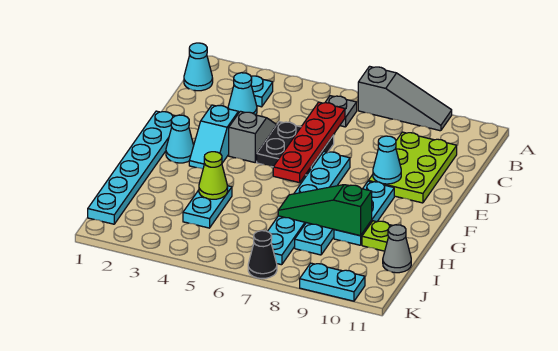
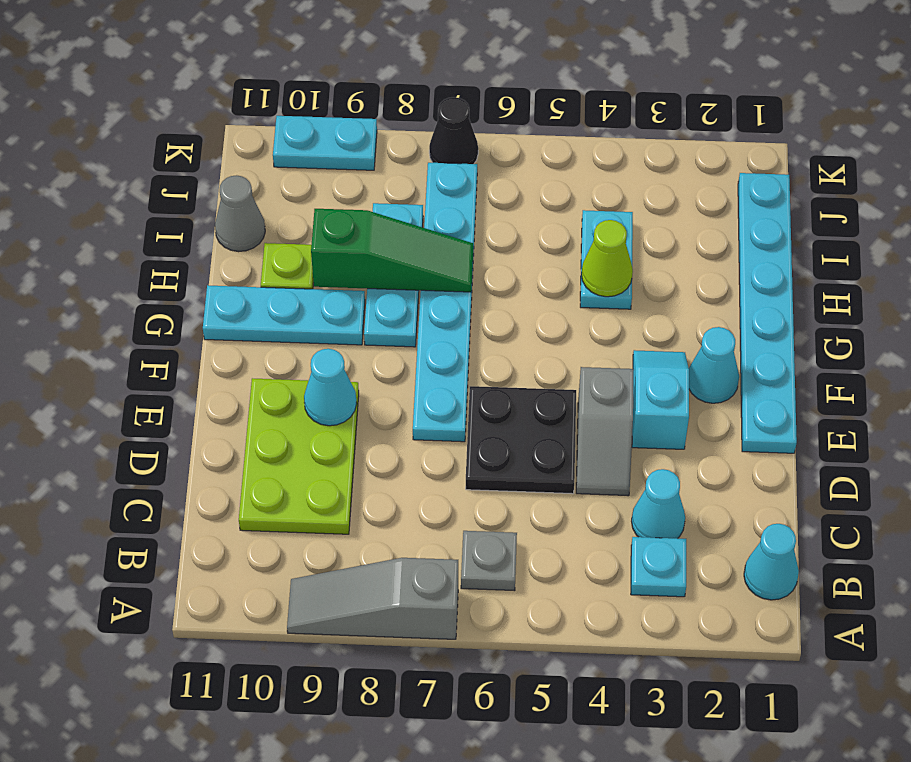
red plate C6:F6 level 2 -> none
cyan plate F9:H9 level 1 -> cyan plate G9:G11 level 1

